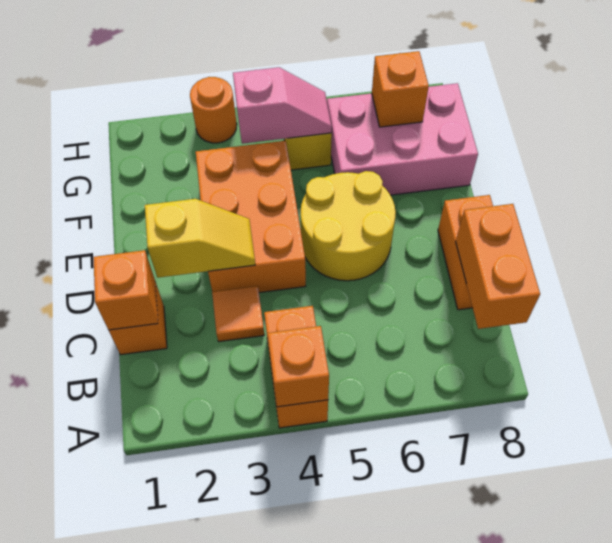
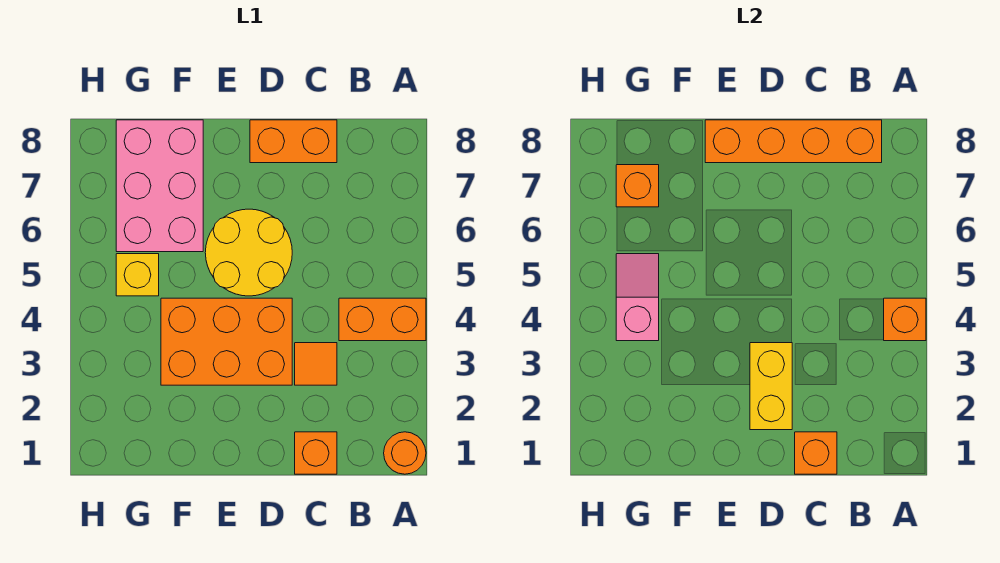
orange brick B8:C8 level 2 -> orange brick B8:E8 level 2
yellow slope D2:D3 level 2 top 2 -> yellow brick D2:D3 level 2
orange round brick H3 level 1 -> orange round brick A1 level 1

